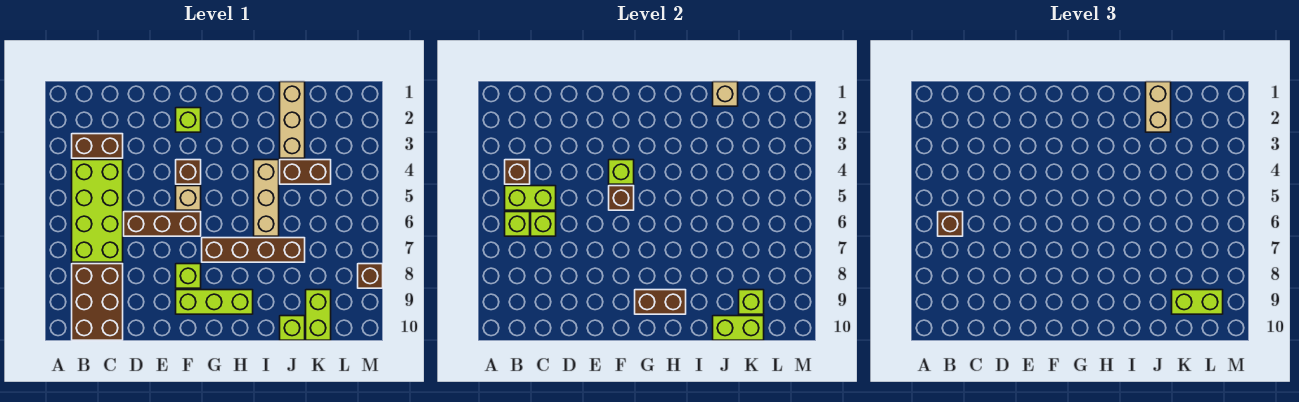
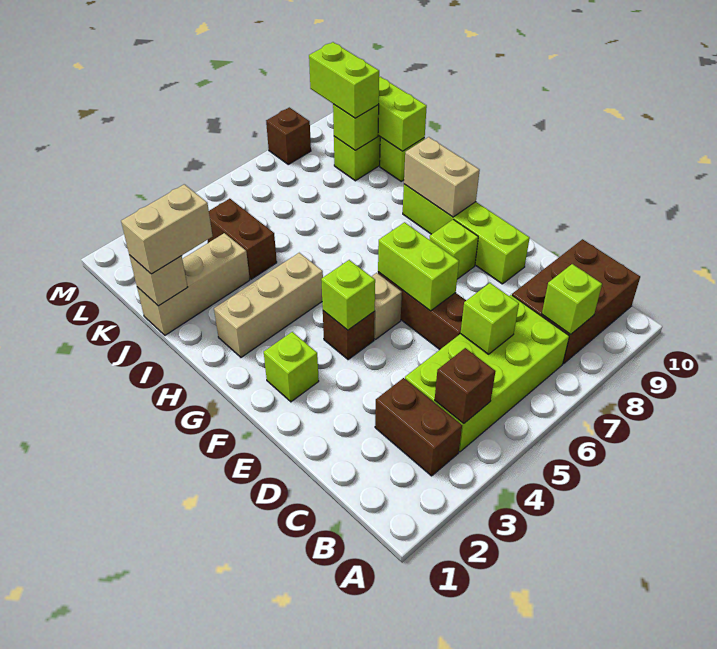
lime brick B5:C5 level 2 -> lime brick E6:F6 level 2
lime brick B6 level 2 -> lime brick B8 level 2
brown brick B6 level 3 -> none
brown brick F5 level 2 -> none
lime brick F9:H9 level 1 -> lime brick E9:H9 level 1
brown brick G7:J7 level 1 -> none
brown brick G9:H9 level 2 -> tan brick G9:H9 level 2
tan brick I4:I6 level 1 -> tan brick H2:H4 level 1

